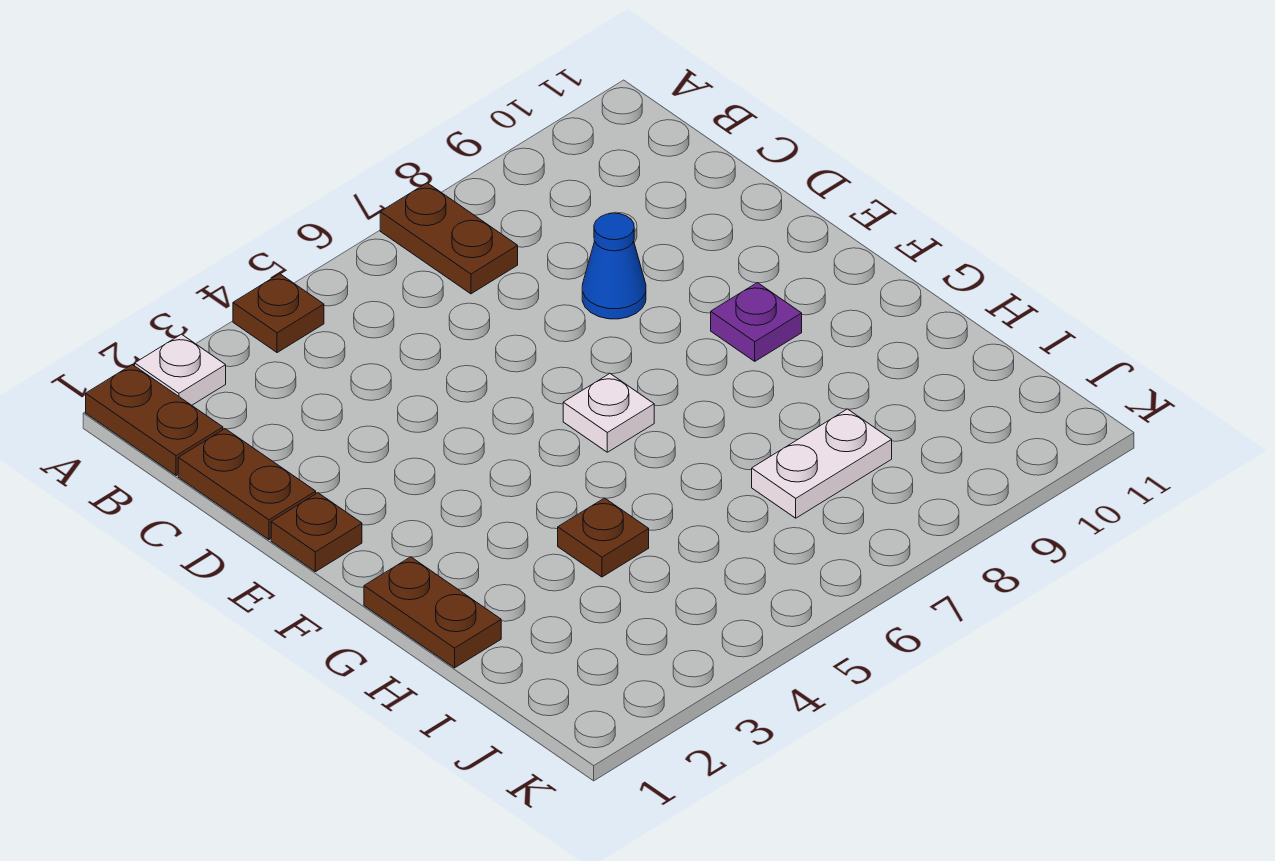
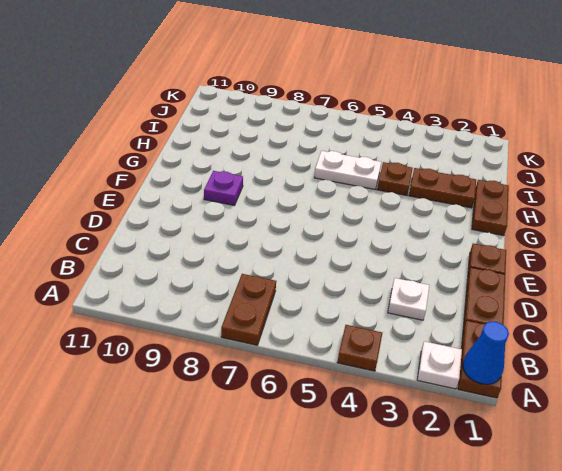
blue cone D8 level 1 -> blue cone A1 level 2
white plate F6 level 1 -> white plate C3 level 1
none -> brown plate H2:H3 level 1
white plate I7:I8 level 1 -> white plate H5:H6 level 1

